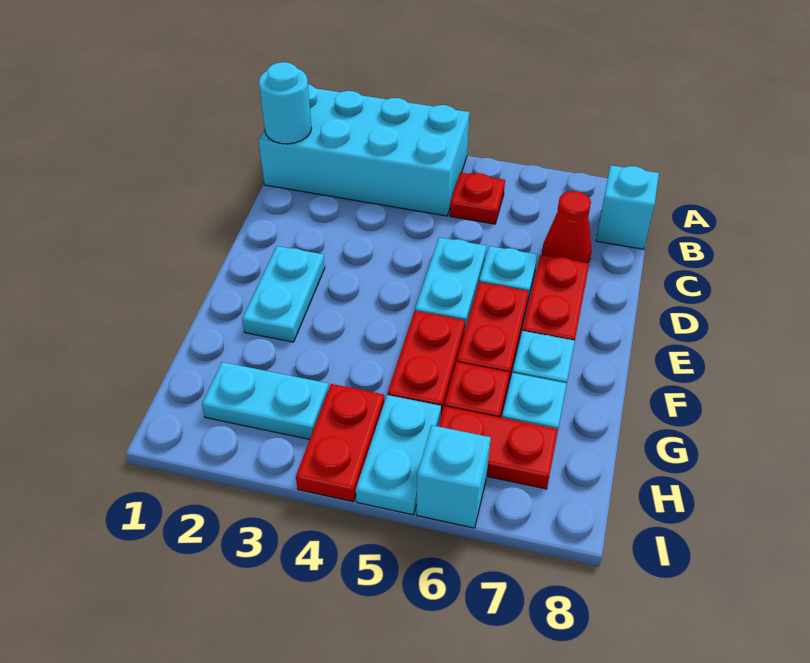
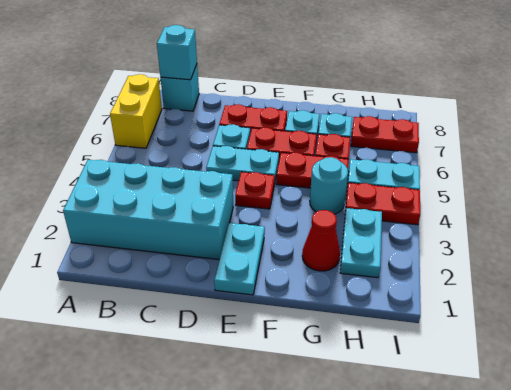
cyan brick A1:B4 level 1 -> cyan brick A2:D3 level 1
none -> yellow brick A6:A7 level 1
cyan round brick B1 level 2 -> cyan round brick G4 level 1
red plate B5 level 1 -> red plate E4 level 1
red cone C7 level 1 -> red cone G2 level 1
cyan plate E2:F2 level 1 -> cyan plate E1:E2 level 1
red plate H6:H7 level 1 -> red plate H7:I7 level 1
cyan brick I6 level 1 -> cyan brick B8 level 2

